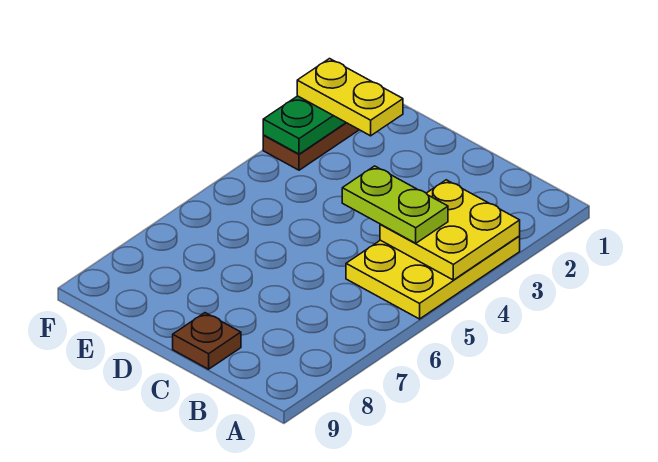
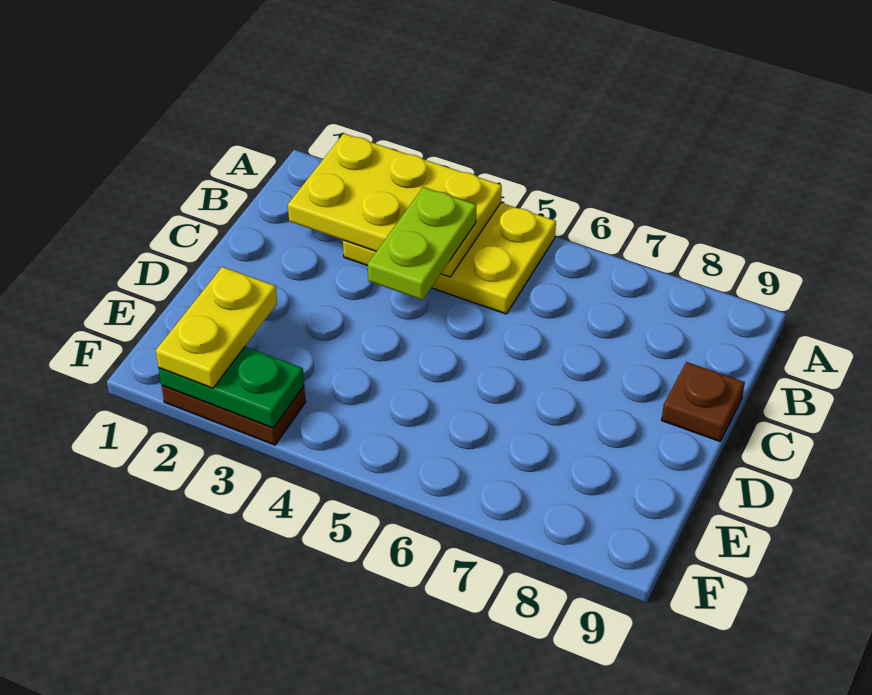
yellow plate A3:B4 level 2 -> yellow plate A2:B4 level 2

